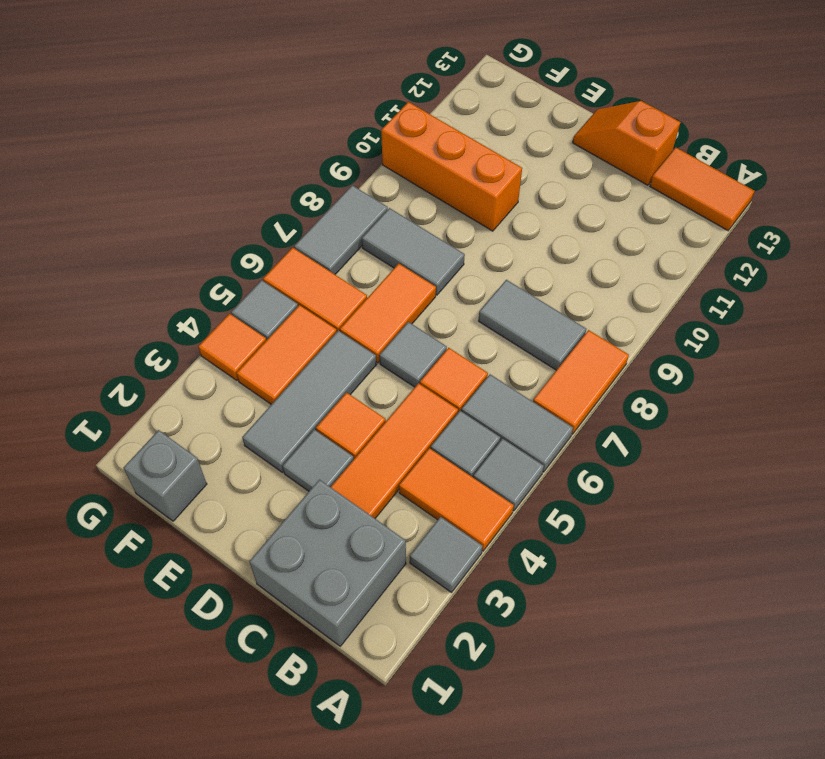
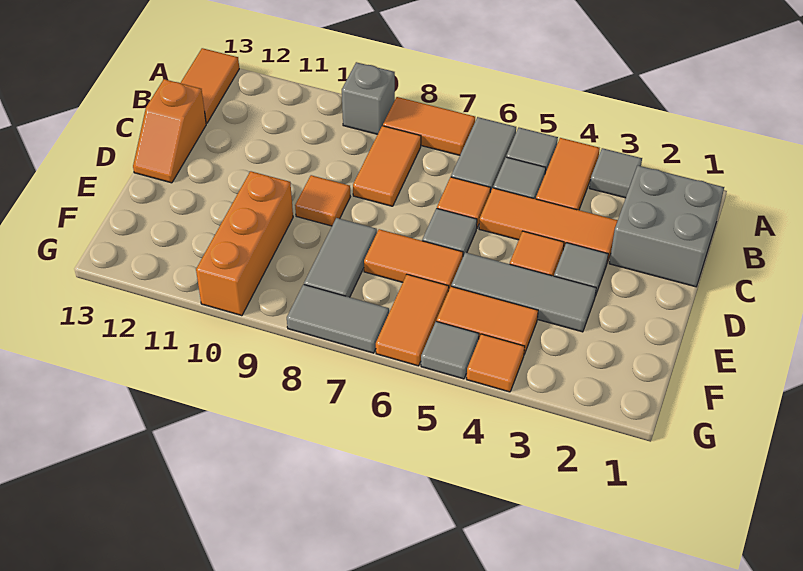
grey tile B8:C8 level 1 -> orange tile B8:C8 level 1
none -> orange tile D9 level 1
grey brick F1 level 1 -> grey brick A9 level 1

